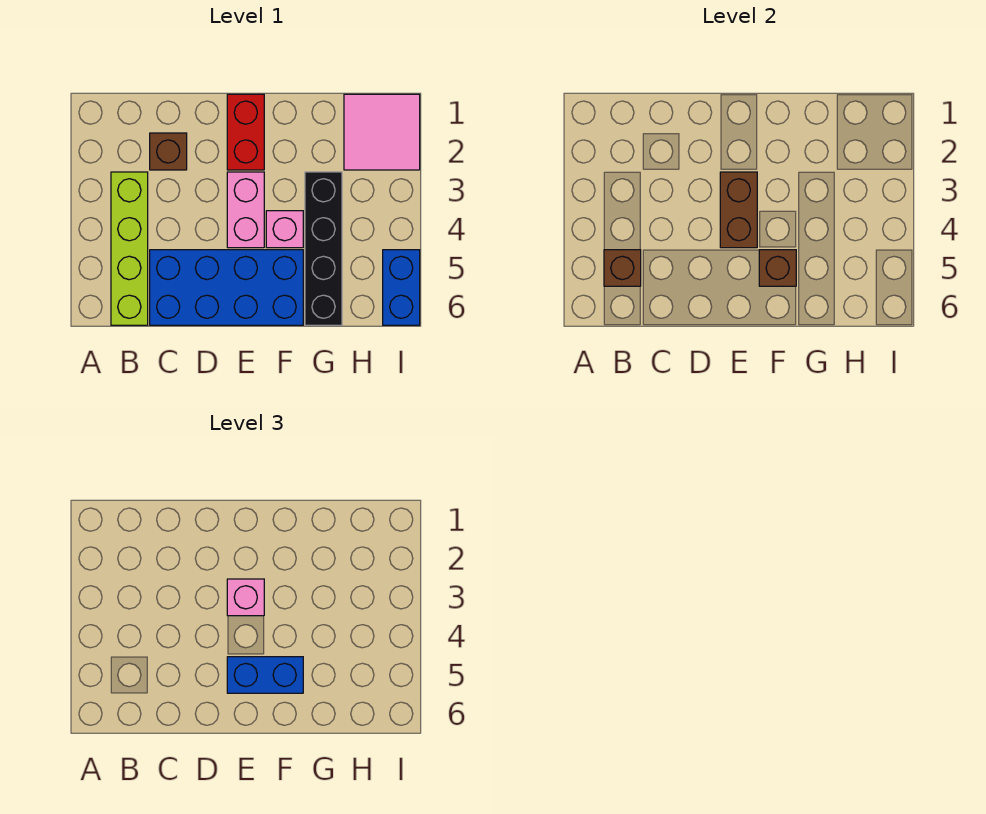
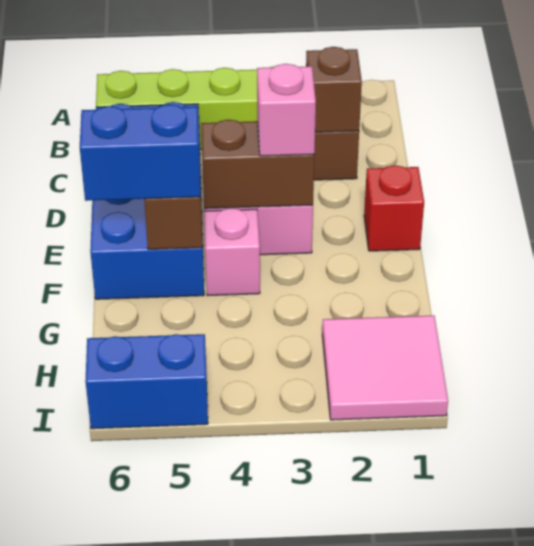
brown brick B5 level 2 -> brown brick C2 level 2
red brick E1:E2 level 1 -> red brick E1 level 1
blue brick E5:F5 level 3 -> blue brick F5:F6 level 3
black brick G3:G6 level 1 -> none

